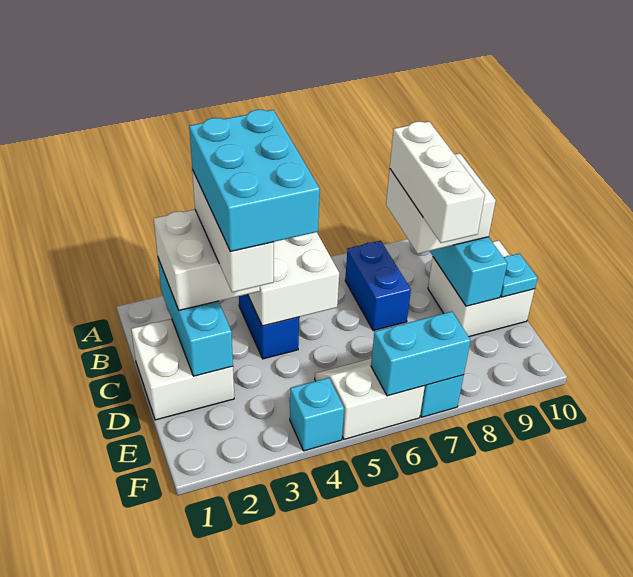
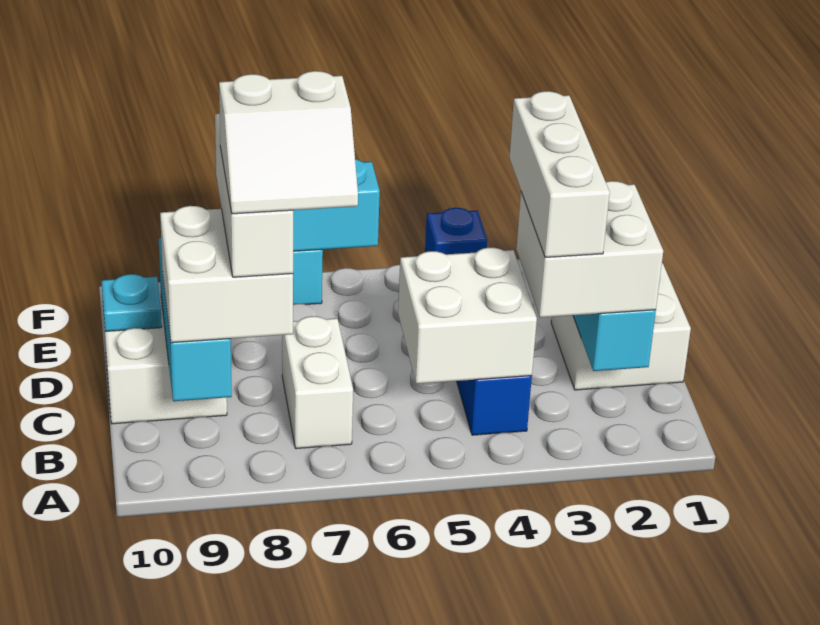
cyan brick B3:D4 level 5 -> none
blue brick B7:C7 level 1 -> white brick B7:C7 level 1
white slope E5:F6 level 1 top F -> white slope B7:C8 level 5 top C
cyan brick F4 level 1 -> blue brick F4 level 1

